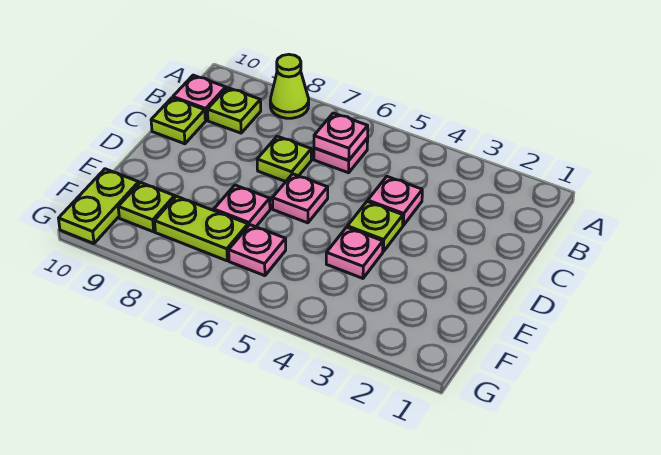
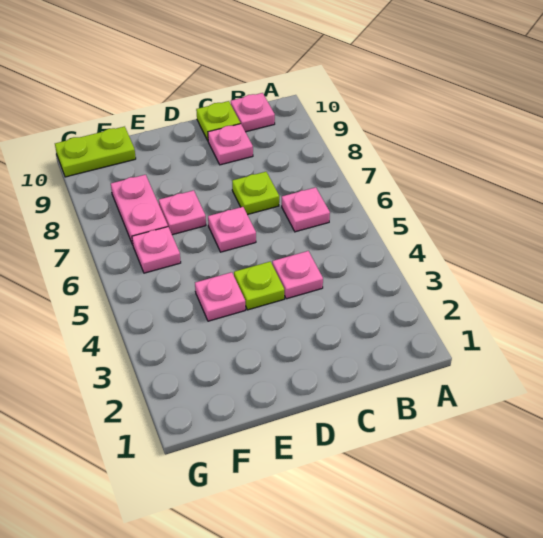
lime cone A8 level 1 -> none
pink plate B6 level 2 -> pink plate C9 level 1
lime plate B9 level 1 -> none
lime plate F7:F8 level 1 -> pink plate F7:F8 level 1
lime plate F9 level 1 -> none

